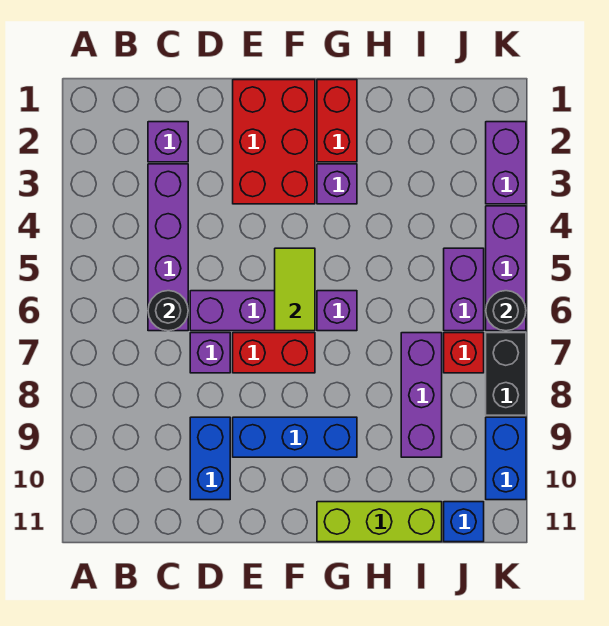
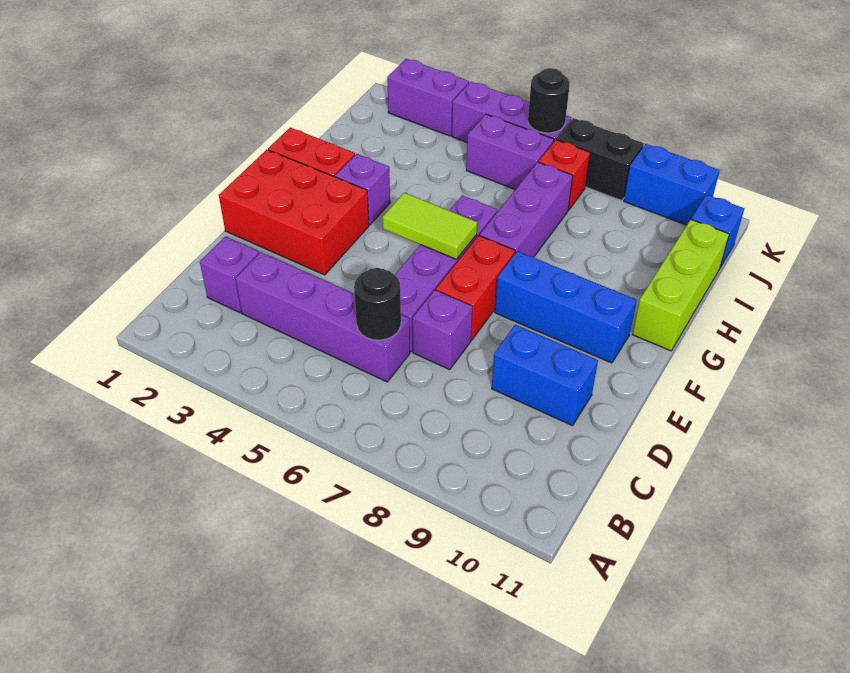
blue brick E9:G9 level 1 -> blue brick F8:F10 level 1
purple brick I7:I9 level 1 -> purple brick G7:I7 level 1

